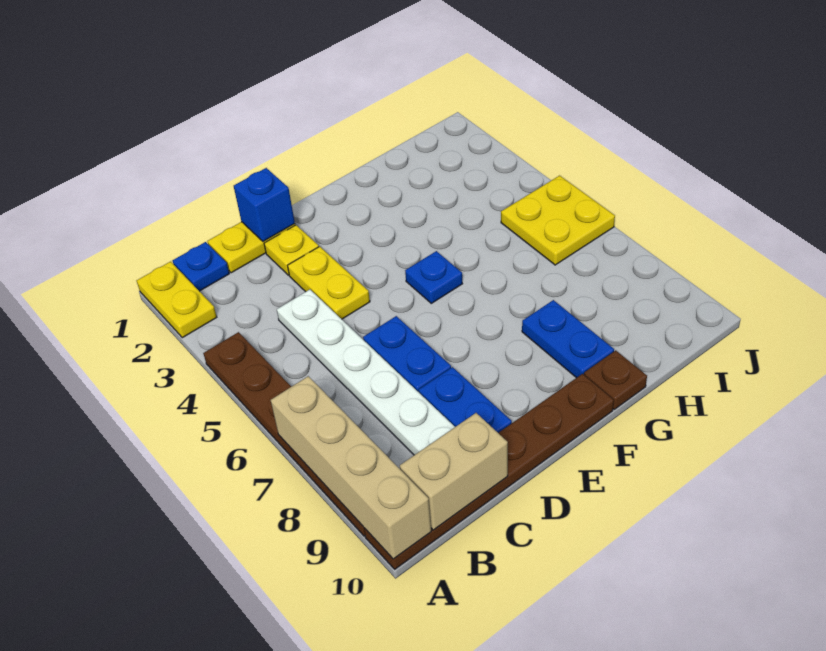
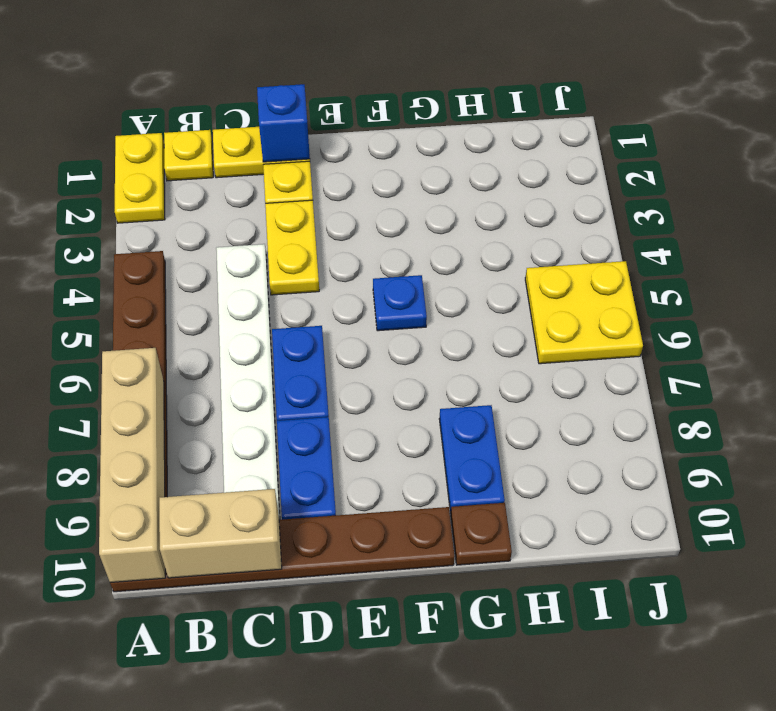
blue plate B1 level 1 -> yellow plate B1 level 1

